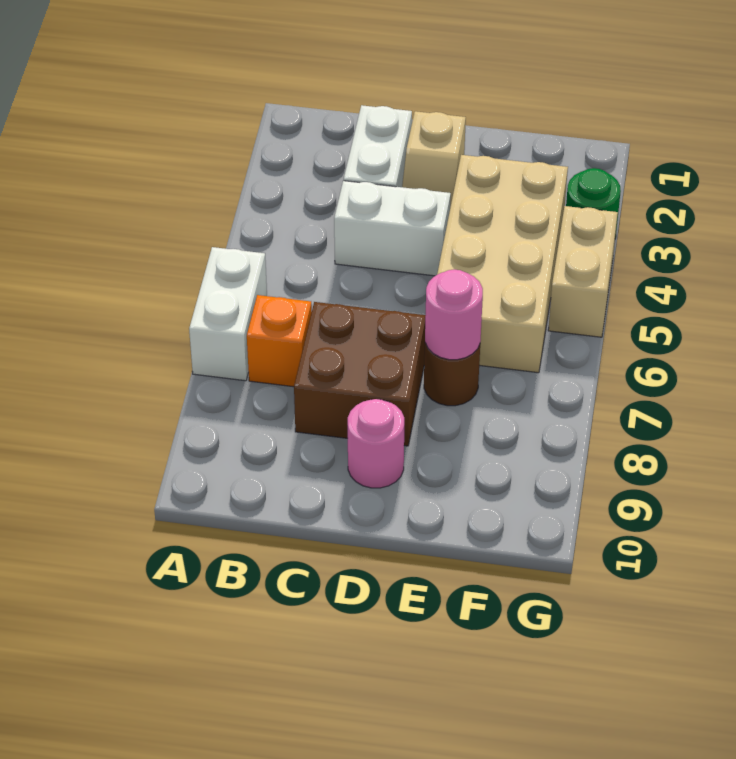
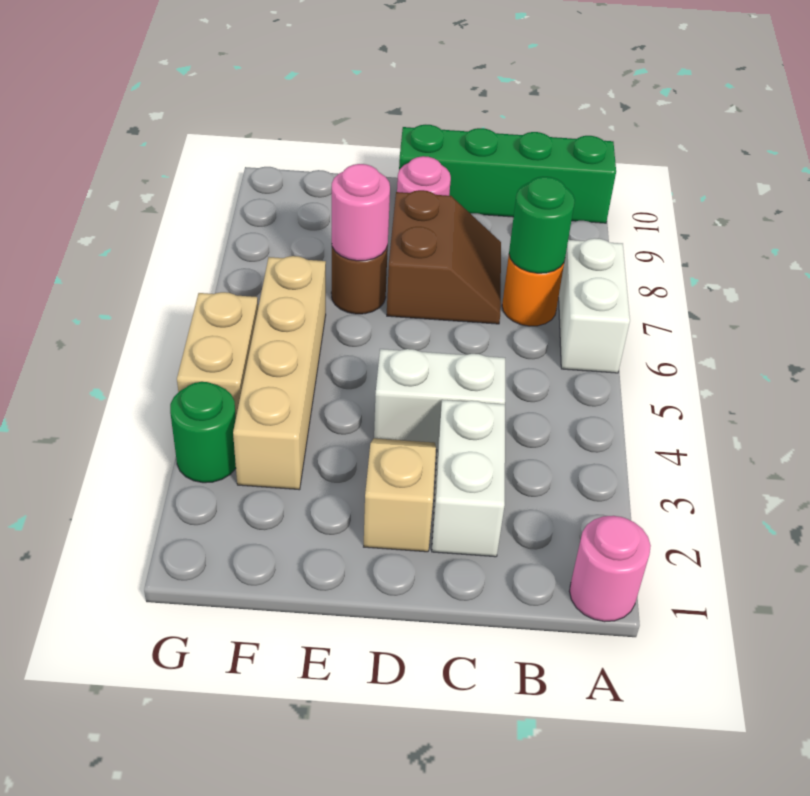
none -> pink round brick A1 level 1
none -> green brick A10:D10 level 1
orange brick B7 level 1 -> orange round brick B7 level 1
none -> green round brick B7 level 2
brown brick C7:D8 level 1 -> brown slope C7:D8 level 1 top D
tan brick E3:F6 level 1 -> tan brick F3:F6 level 1

